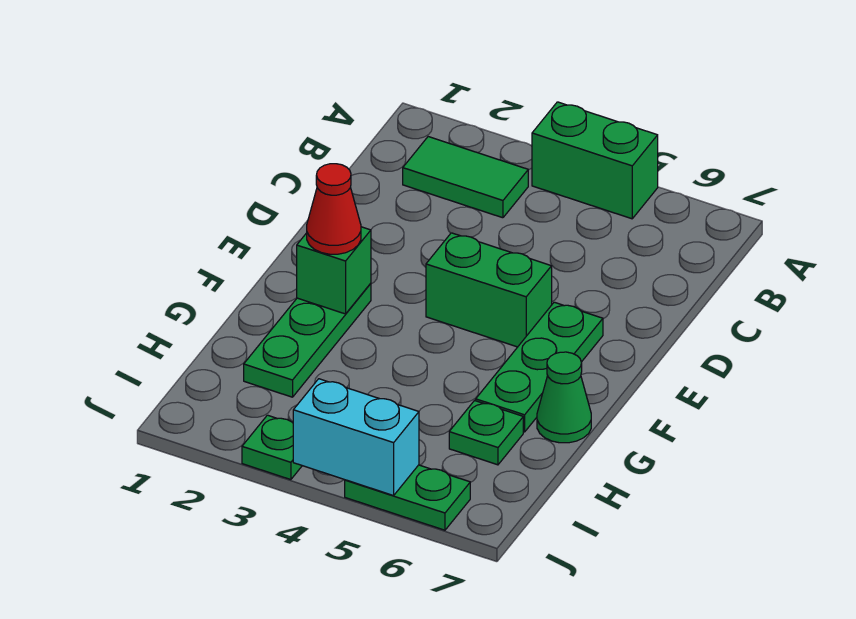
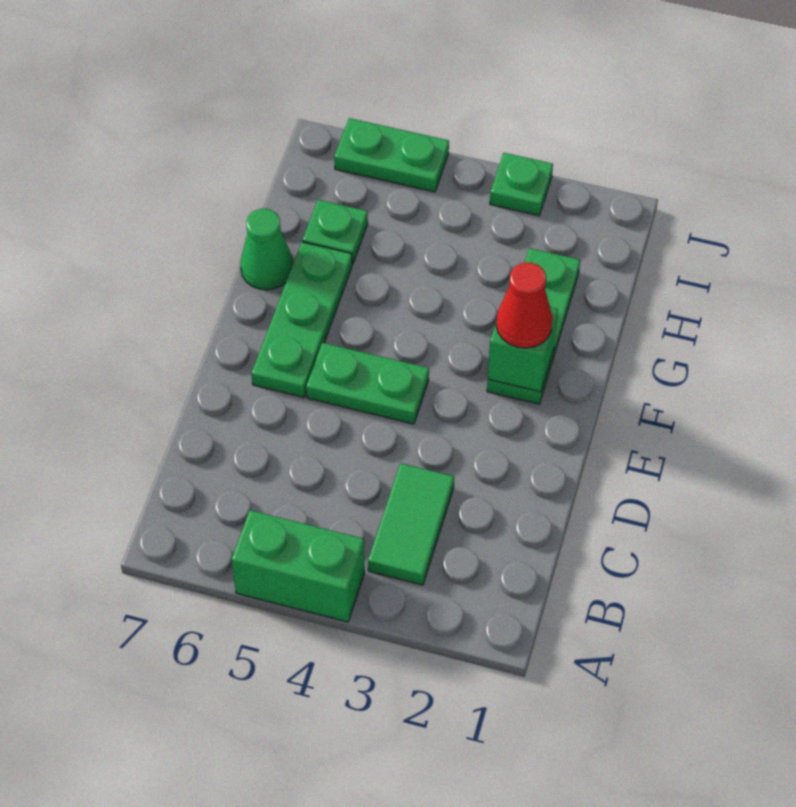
green tile B2:B3 level 1 -> green tile B3:C3 level 1
green brick E4:E5 level 1 -> green plate E4:E5 level 1
cyan brick J4:J5 level 2 -> none

